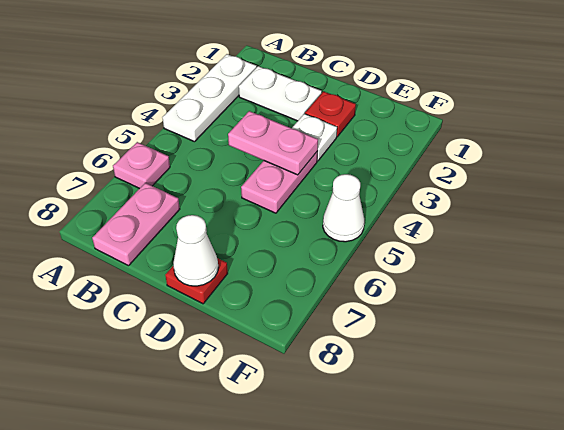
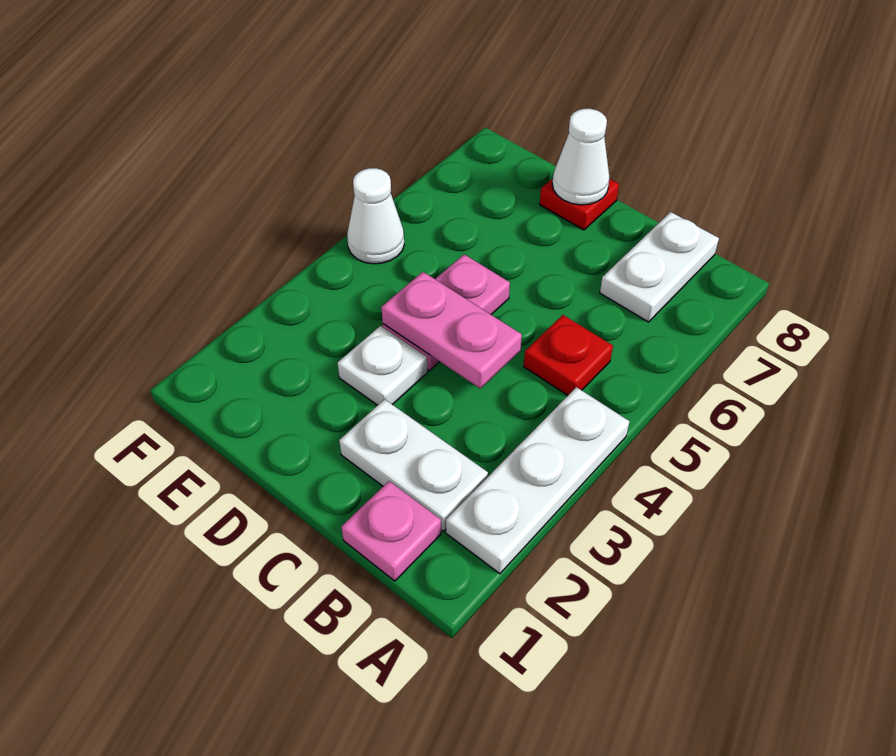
pink plate A6 level 1 -> pink plate B1 level 1
pink plate B7:B8 level 1 -> white plate B7:B8 level 1
red plate D2 level 1 -> red plate B5 level 1

